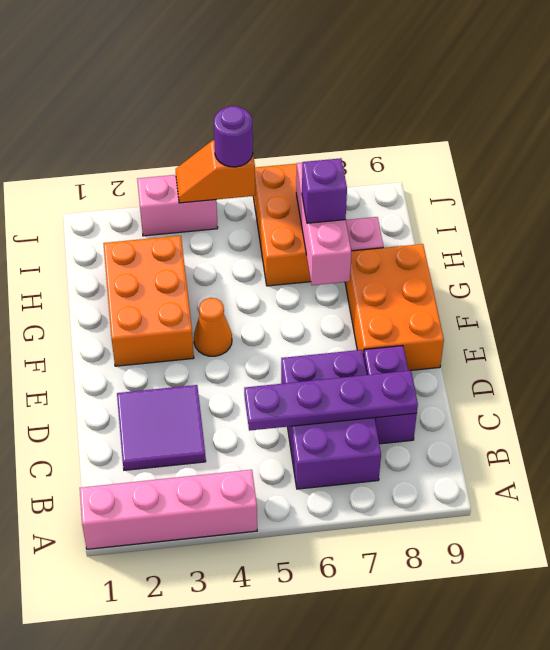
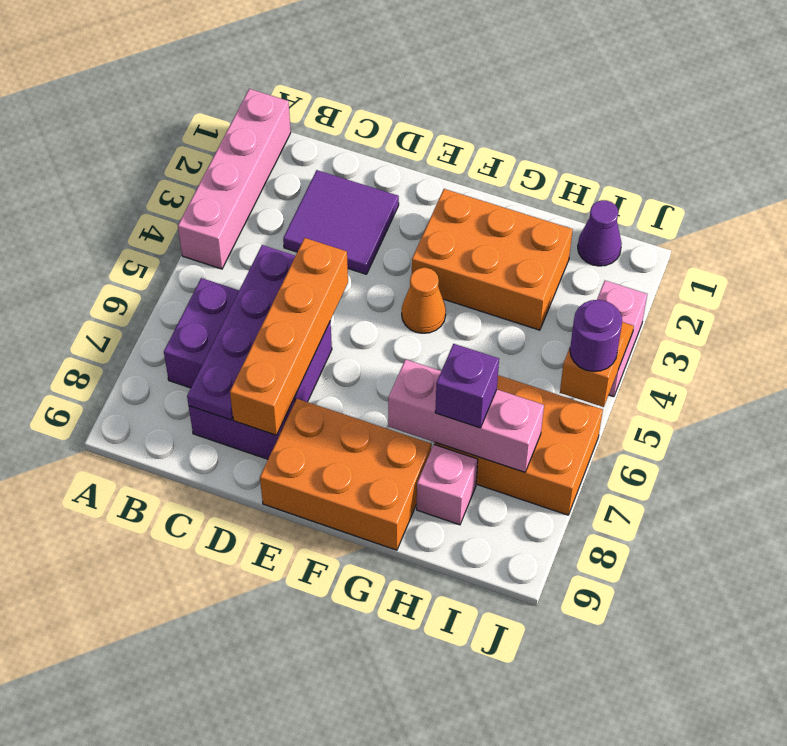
none -> orange brick D5:D8 level 2
none -> purple cone I1 level 1

